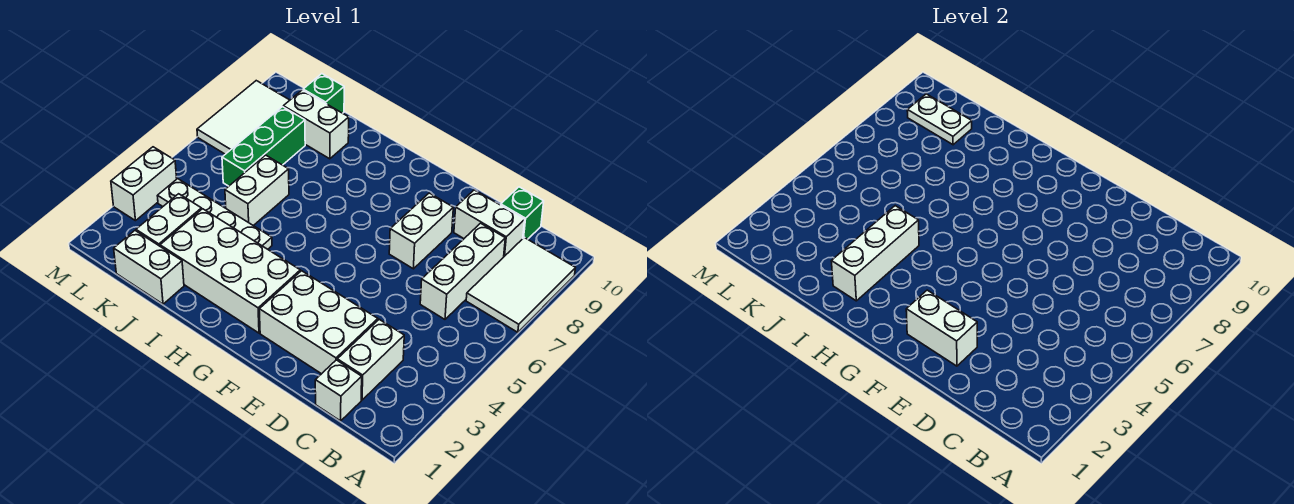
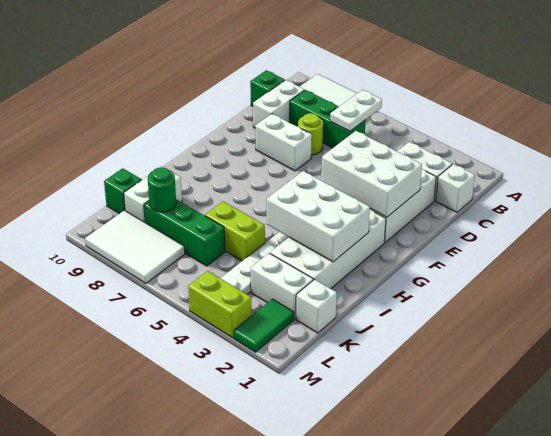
white brick C6:C8 level 1 -> green brick C6:C8 level 1
none -> lime round brick D7 level 1
white brick E2:F2 level 2 -> white brick E2:F4 level 2
white brick I2:I4 level 2 -> white brick H2:I4 level 2
white brick J1:K1 level 1 -> white brick K1 level 1
white brick J5:J6 level 1 -> lime brick J5:J6 level 1
none -> green round brick K8 level 2
white plate K9:L9 level 2 -> white plate B6:C6 level 2
none -> green tile L2:M2 level 1
white brick M3:M4 level 1 -> lime brick M3:M4 level 1

